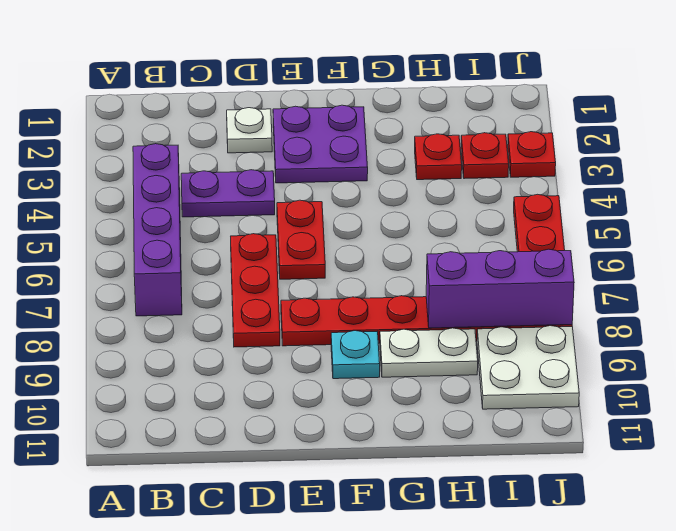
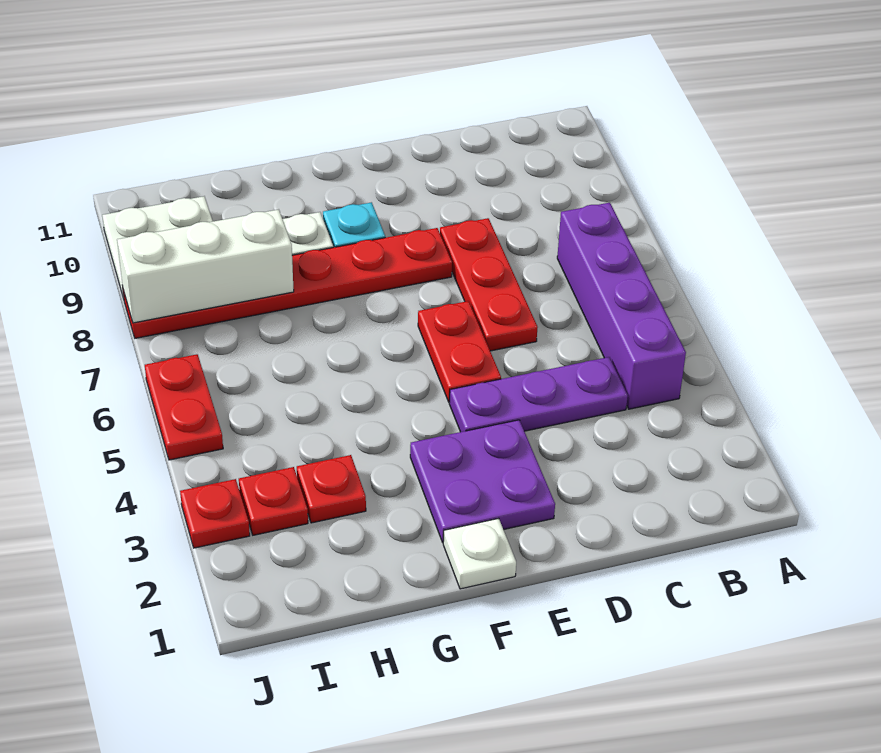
purple plate C4:D4 level 1 -> purple plate C4:E4 level 1
white plate D2 level 1 -> white plate F1 level 1
purple brick H8:J8 level 2 -> white brick H8:J8 level 2

